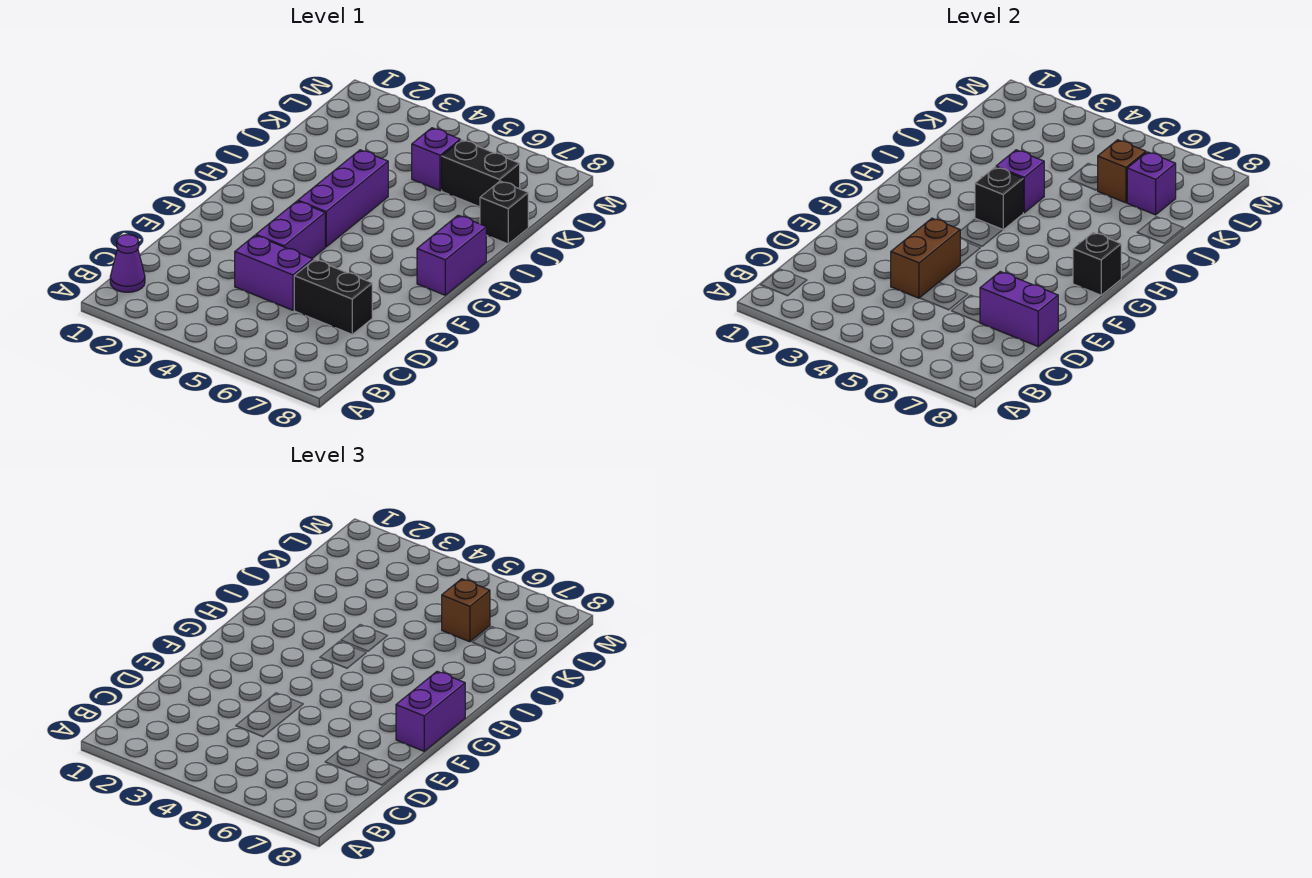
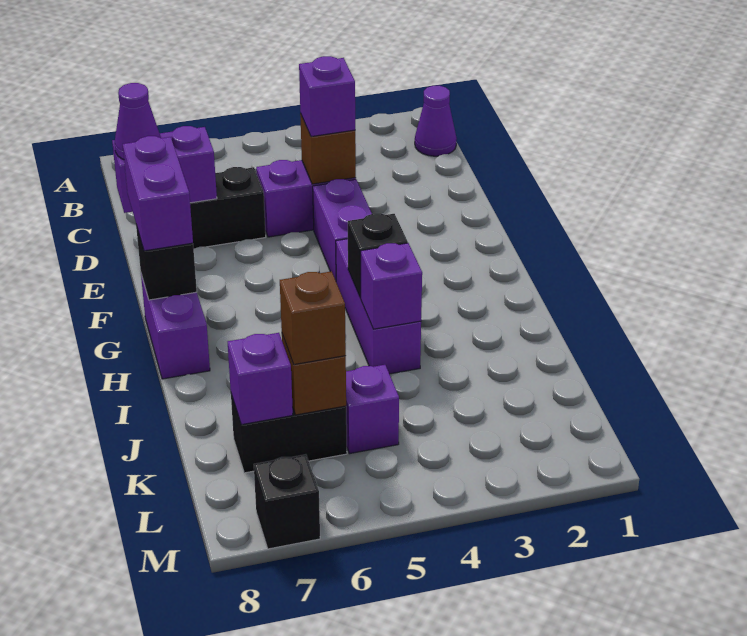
brown brick D4:E4 level 2 -> brown brick D4 level 2
none -> purple brick D4 level 3
none -> purple cone D8 level 3
black brick J8 level 1 -> black brick M7 level 1

